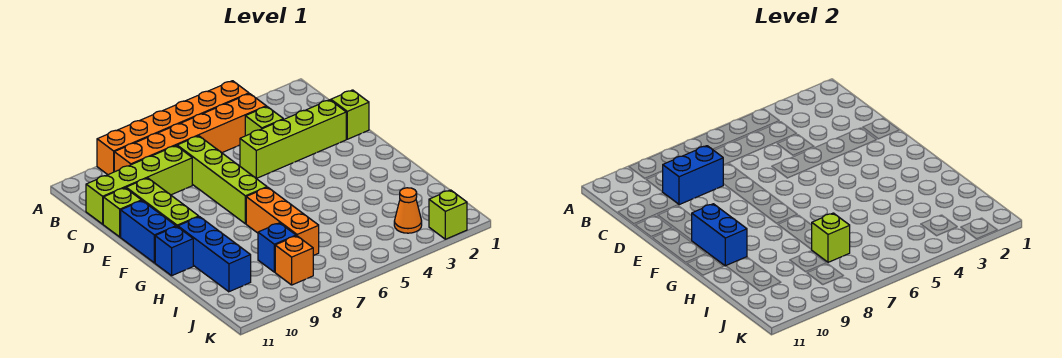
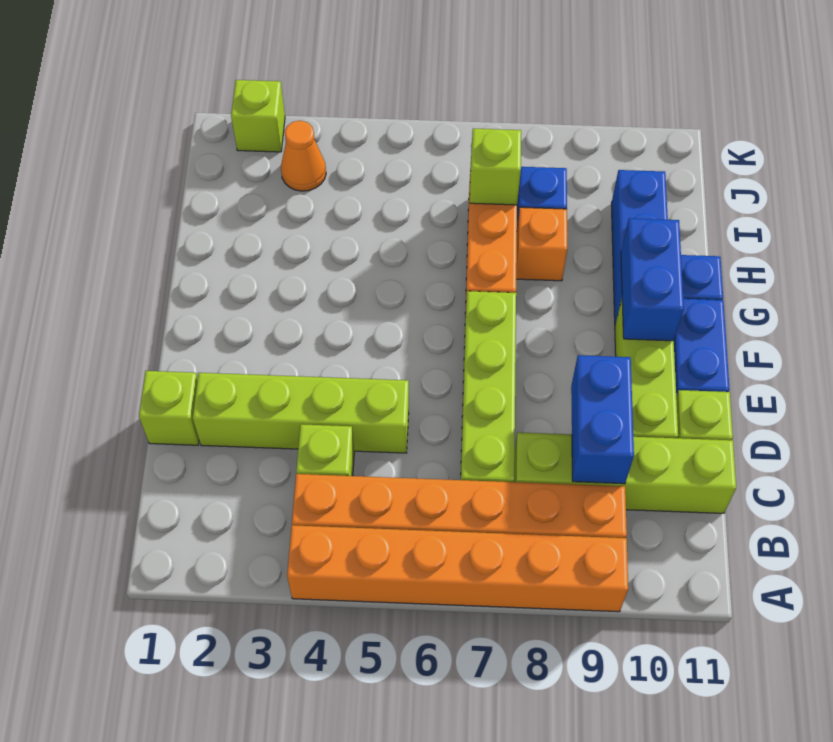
blue brick C8:C9 level 2 -> blue brick C9:D9 level 2
orange brick J8 level 1 -> orange brick H8 level 1

